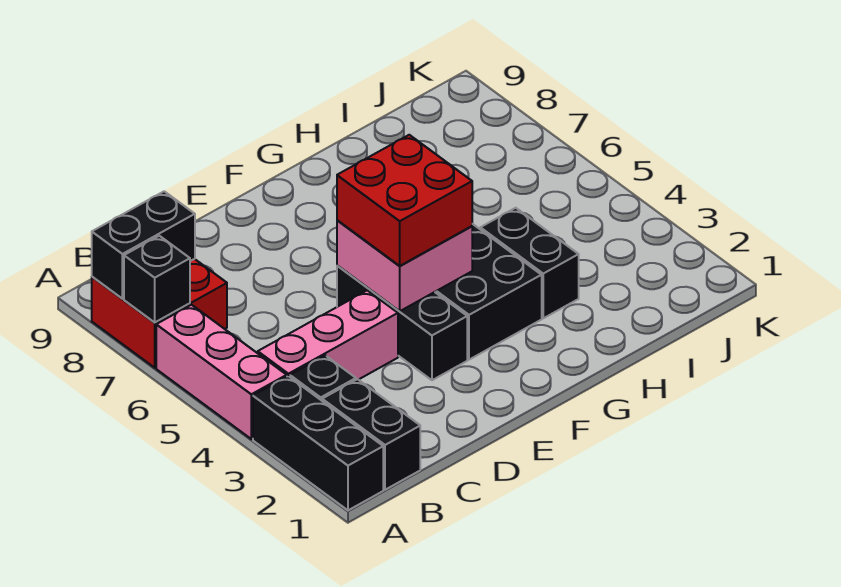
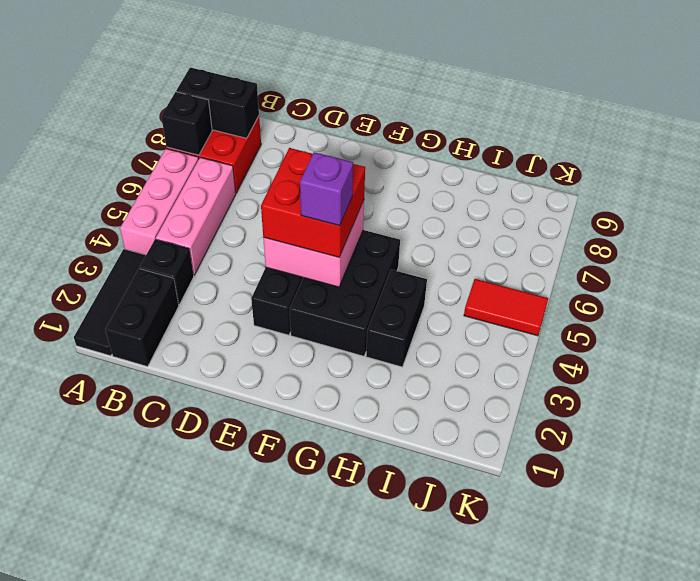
black brick A1:A3 level 1 -> black tile A1:A3 level 1
pink brick B4:D4 level 1 -> pink brick B4:B6 level 1
none -> purple brick F4 level 4
none -> red tile J5:K5 level 1

